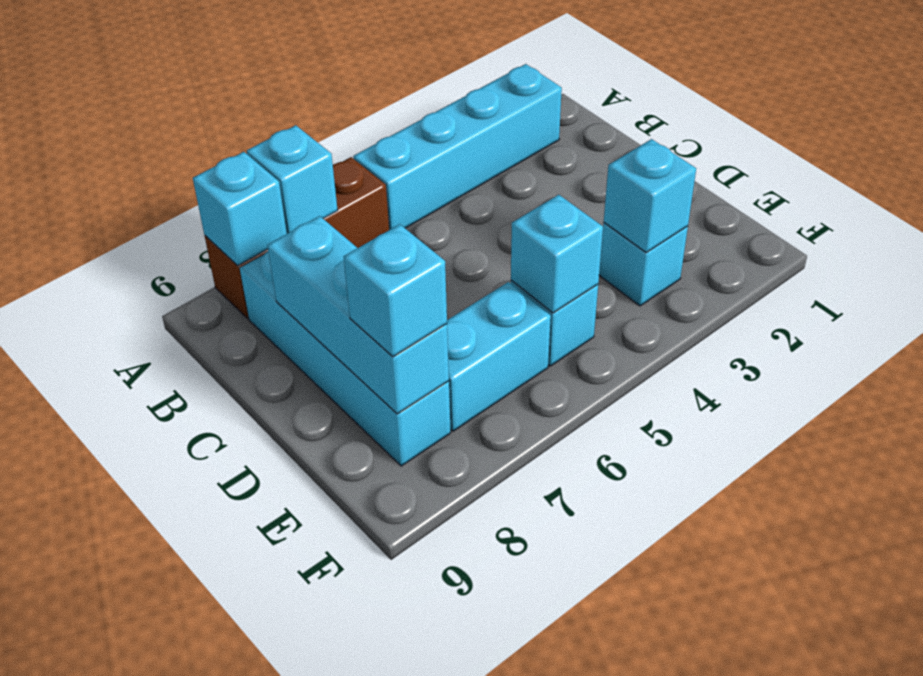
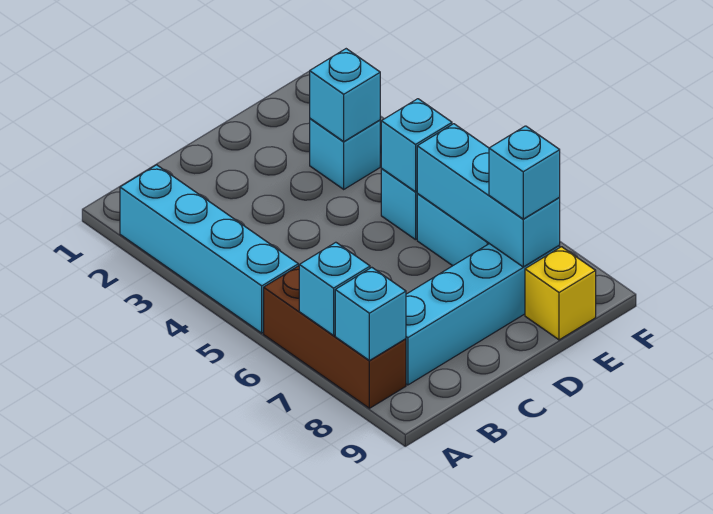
cyan brick C8:E8 level 2 -> cyan brick E6:E8 level 2
none -> yellow brick E9 level 1

